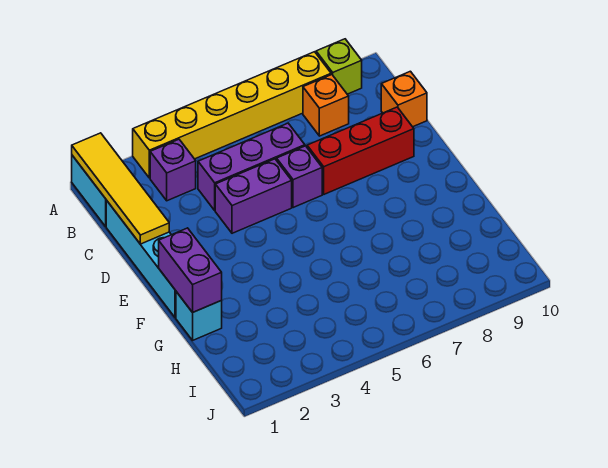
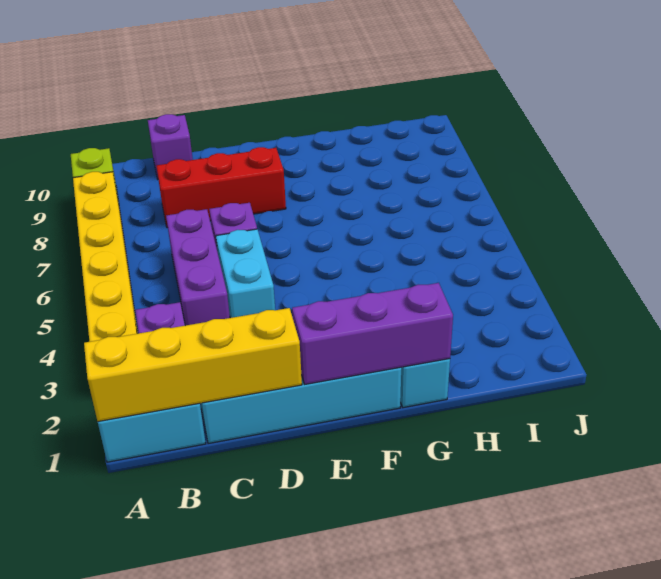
yellow tile A1:D1 level 2 -> yellow brick A1:D1 level 2
orange brick B8 level 1 -> none
orange brick C10 level 1 -> purple brick C10 level 1
purple brick D4:D5 level 1 -> cyan brick D4:D5 level 1
red brick D7:D9 level 1 -> red brick C8:E8 level 1
purple brick F1:G1 level 2 -> purple brick E1:G1 level 2

